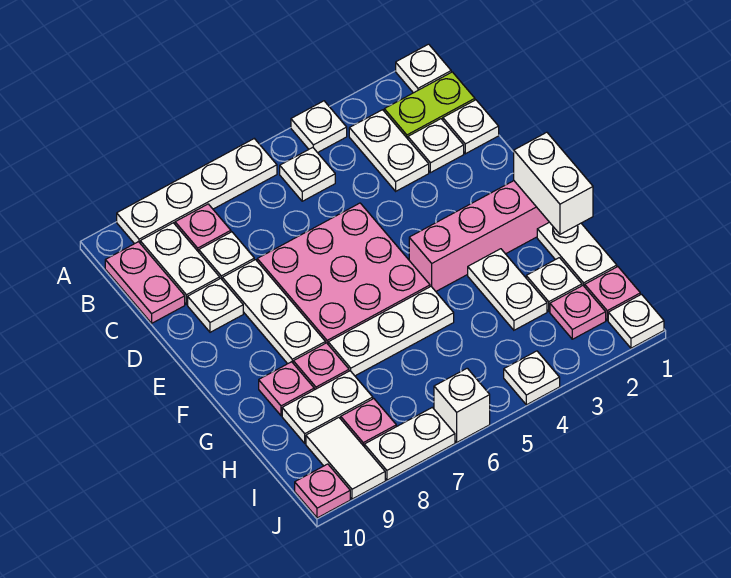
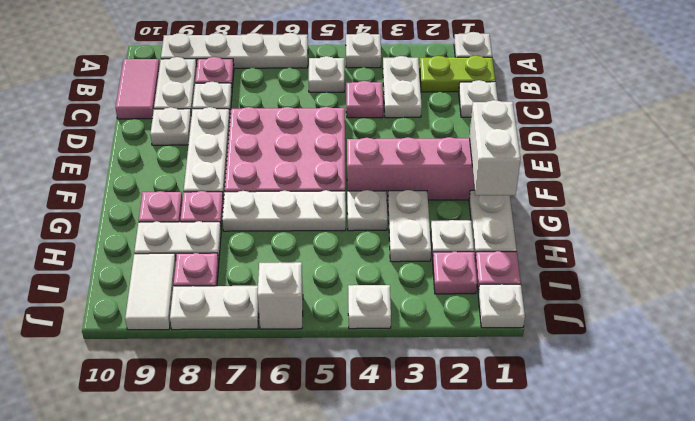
pink plate B10:C10 level 1 -> pink tile B10:C10 level 1
white plate C2 level 1 -> white plate G4 level 1
pink plate J10 level 1 -> pink plate C4 level 1

